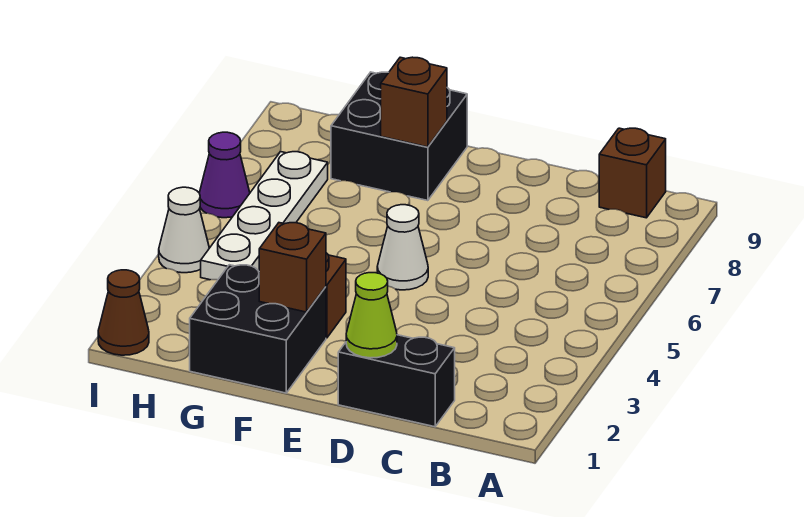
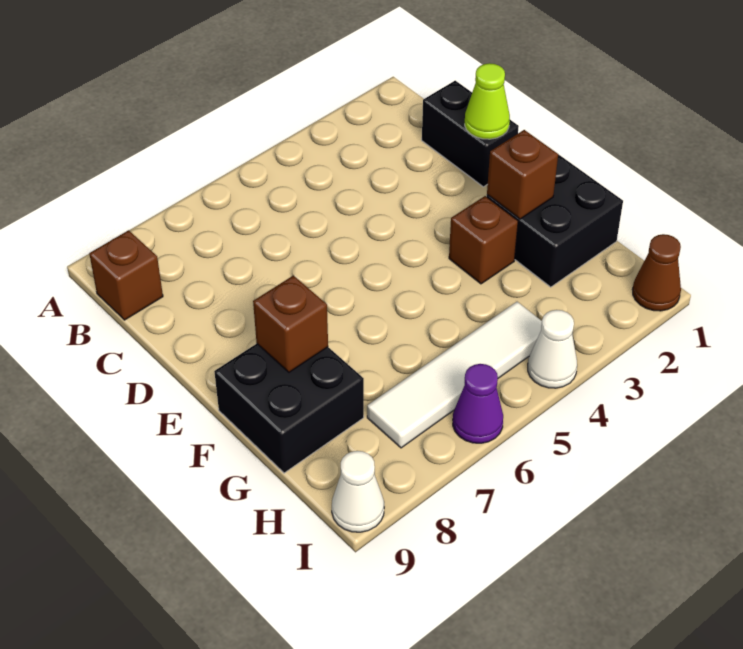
white cone E5 level 1 -> white cone I9 level 1
white plate H4:H7 level 1 -> white tile H4:H7 level 1

